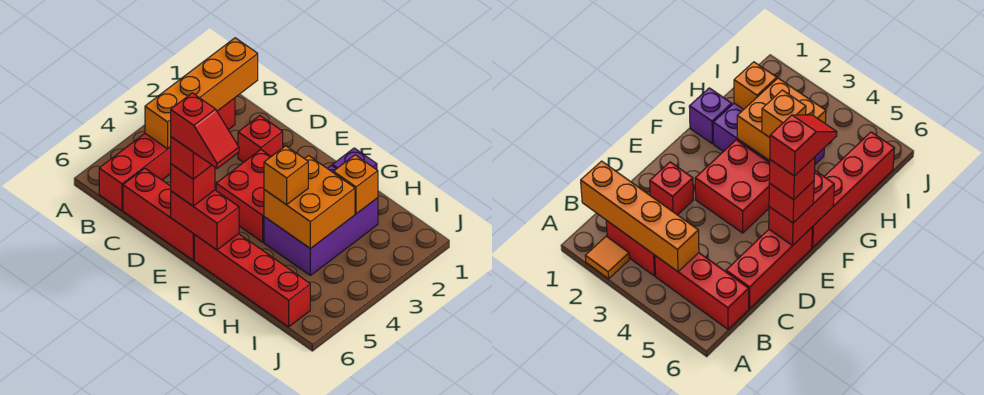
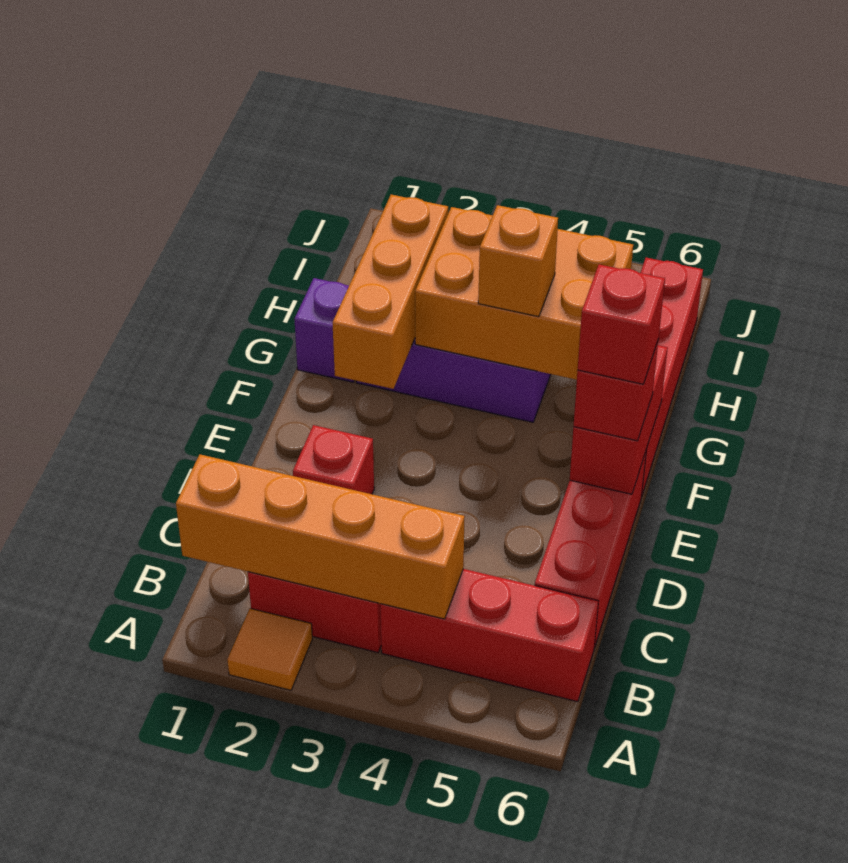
red brick E3:F4 level 1 -> none
red slope E6:F6 level 5 top E -> none
orange brick G3:H4 level 2 -> orange brick G3:H5 level 2
orange brick H2 level 2 -> orange brick F2:H2 level 2

